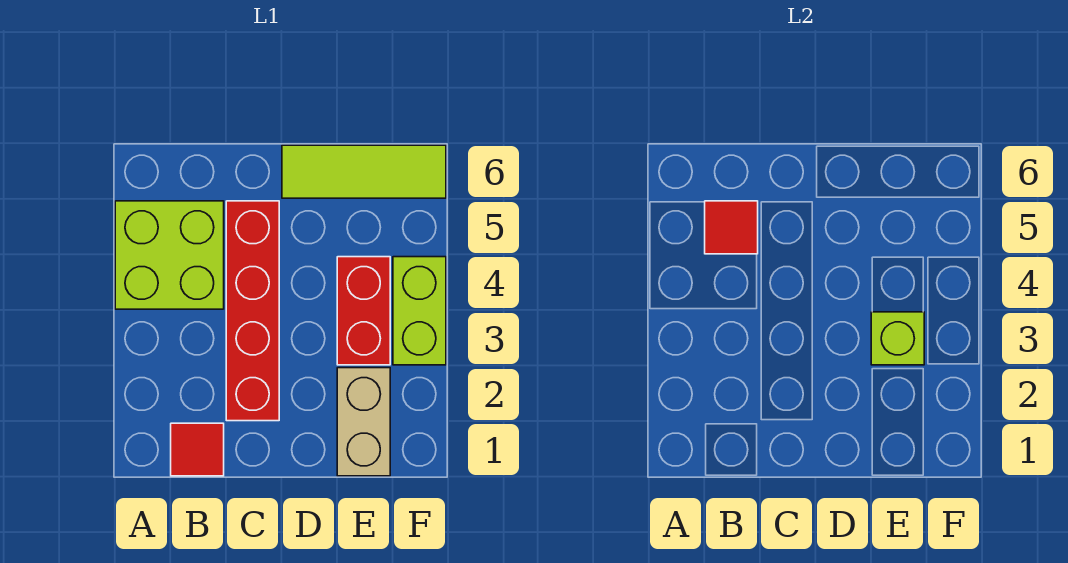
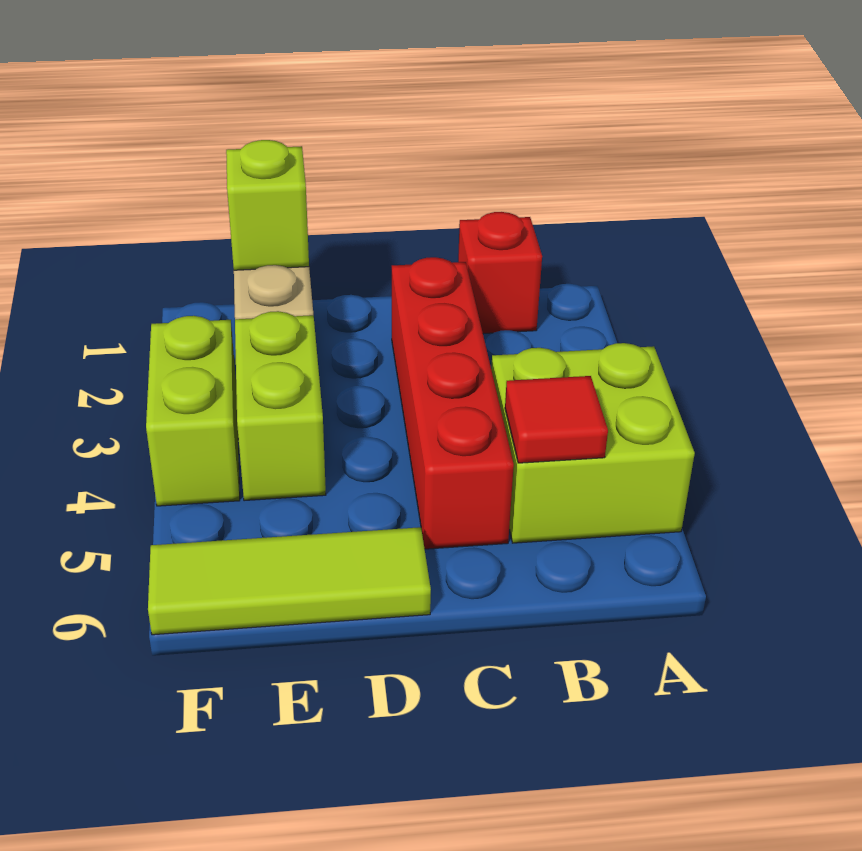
red tile B1 level 1 -> red brick B1 level 1
red brick E3:E4 level 1 -> lime brick E3:E4 level 1
lime brick E3 level 2 -> lime brick E1 level 2

